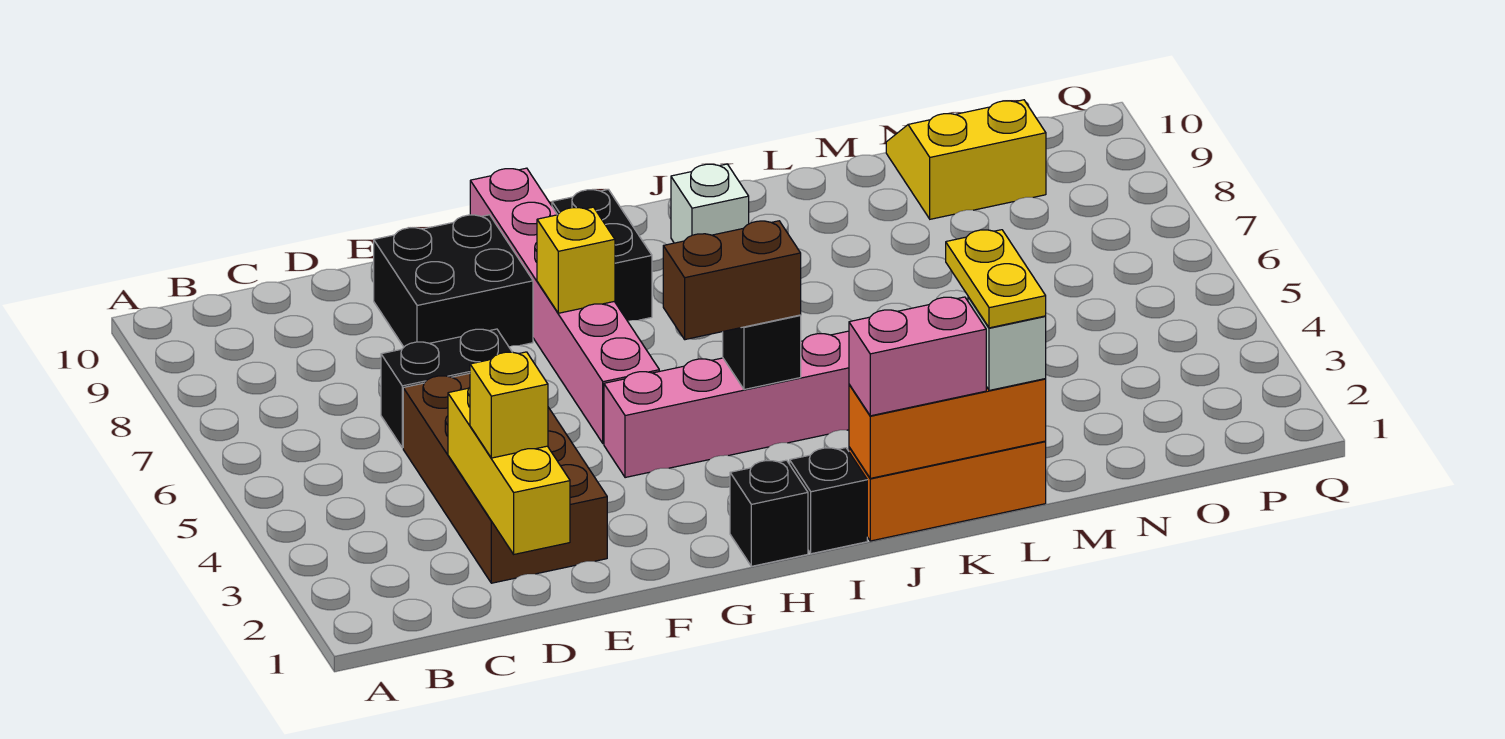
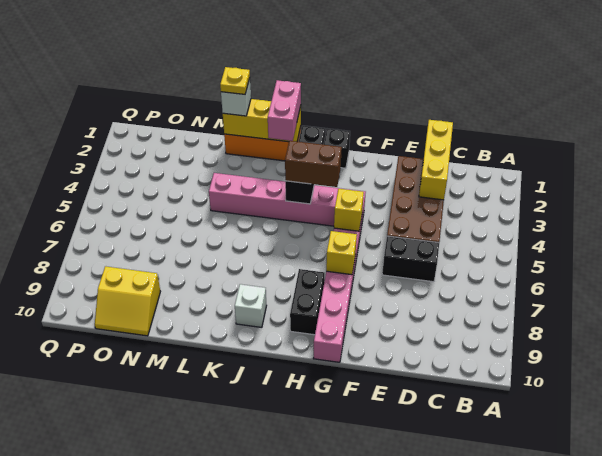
yellow brick D2 level 3 -> yellow brick G5 level 2
black brick E8:F9 level 1 -> none
orange brick J1:L1 level 2 -> yellow brick J1:L1 level 2
pink brick J1:K1 level 3 -> pink brick J1:J2 level 3
yellow plate L1:L2 level 4 -> yellow plate L1 level 4

